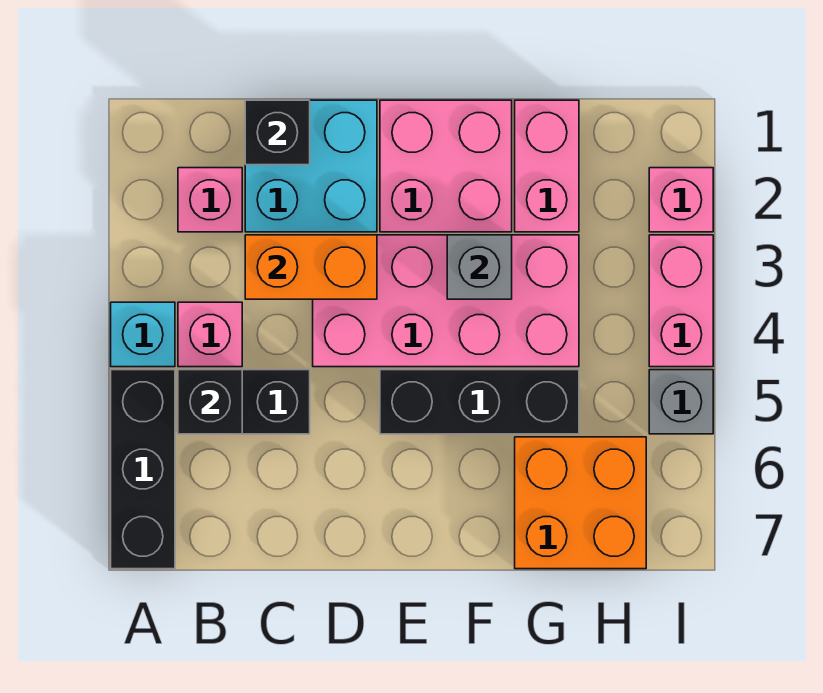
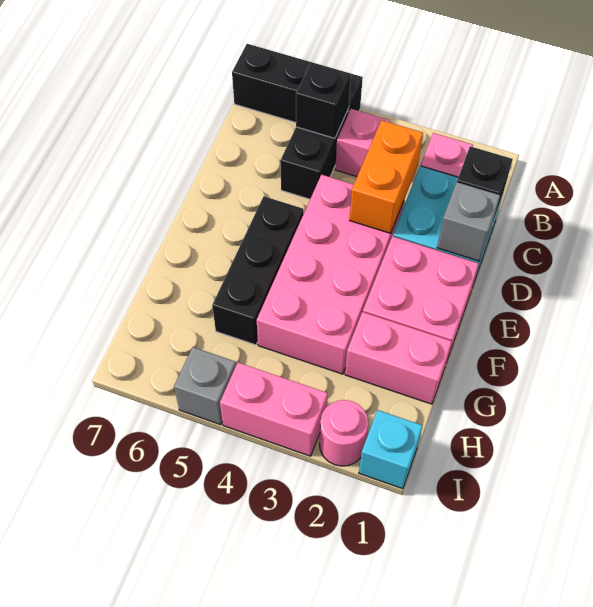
cyan brick A4 level 1 -> cyan brick I1 level 1
grey brick F3 level 2 -> grey brick D1 level 2
orange brick G6:H7 level 1 -> none
pink brick I2 level 1 -> pink round brick I2 level 1

